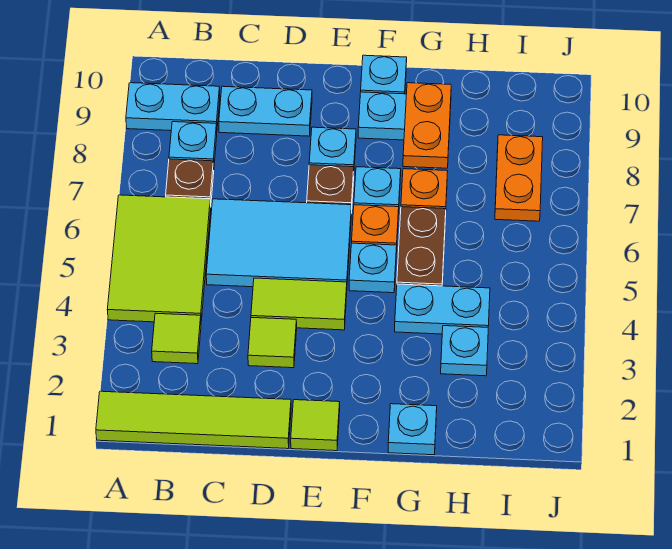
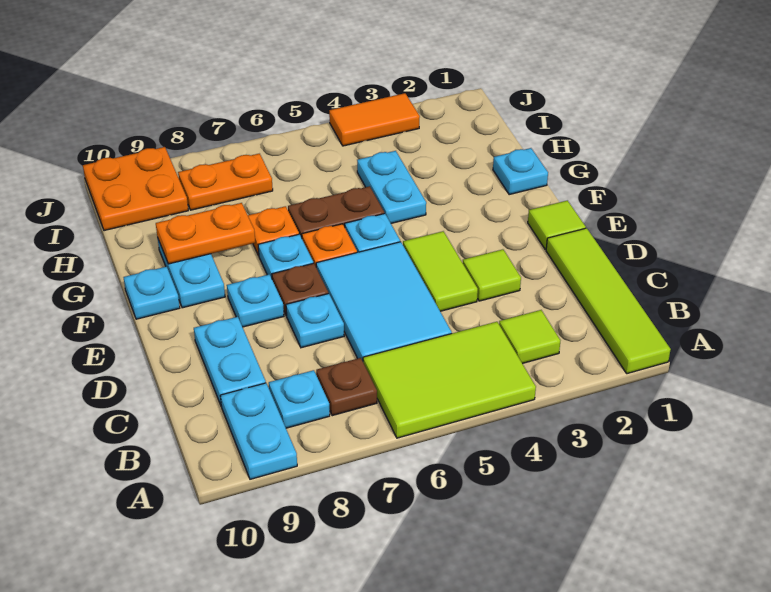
cyan plate H3 level 1 -> cyan plate D7 level 1
none -> orange plate I9:J10 level 1
none -> orange tile J3:J4 level 1

